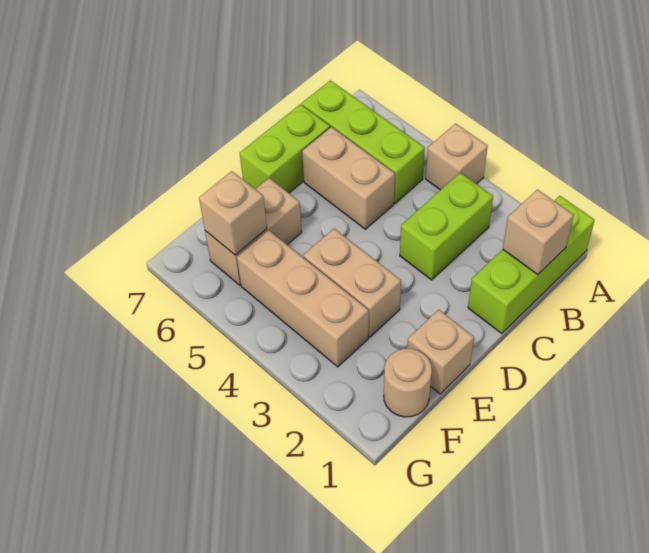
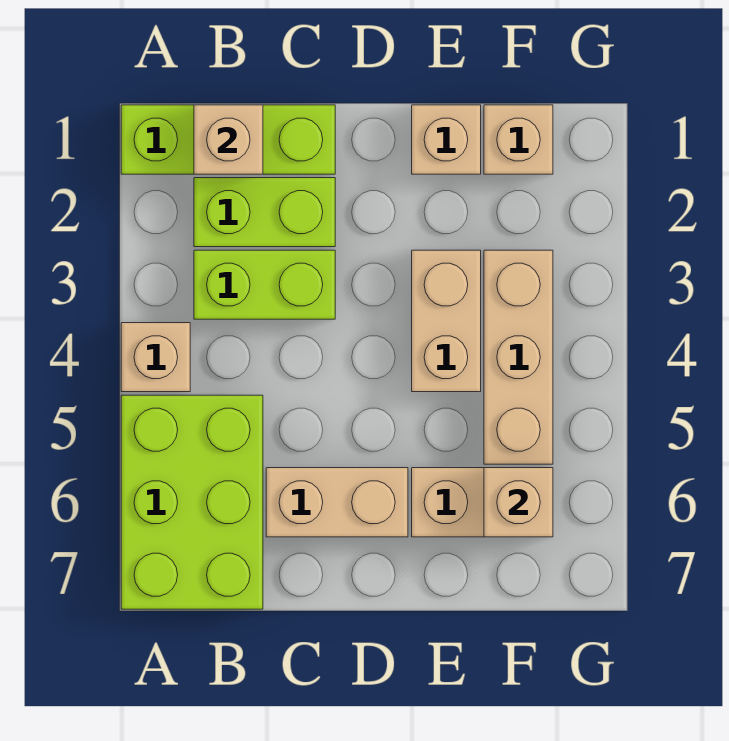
lime brick B5:B7 level 1 -> lime brick A5:B7 level 1
tan brick C5:C6 level 1 -> tan brick C6:D6 level 1
lime brick C7:D7 level 1 -> lime brick B2:C2 level 1
tan round brick F1 level 1 -> tan brick F1 level 1

